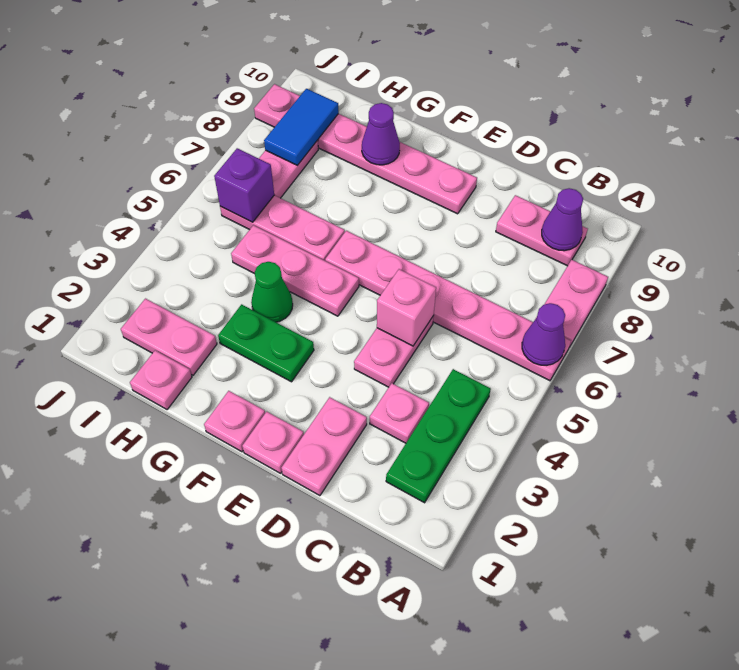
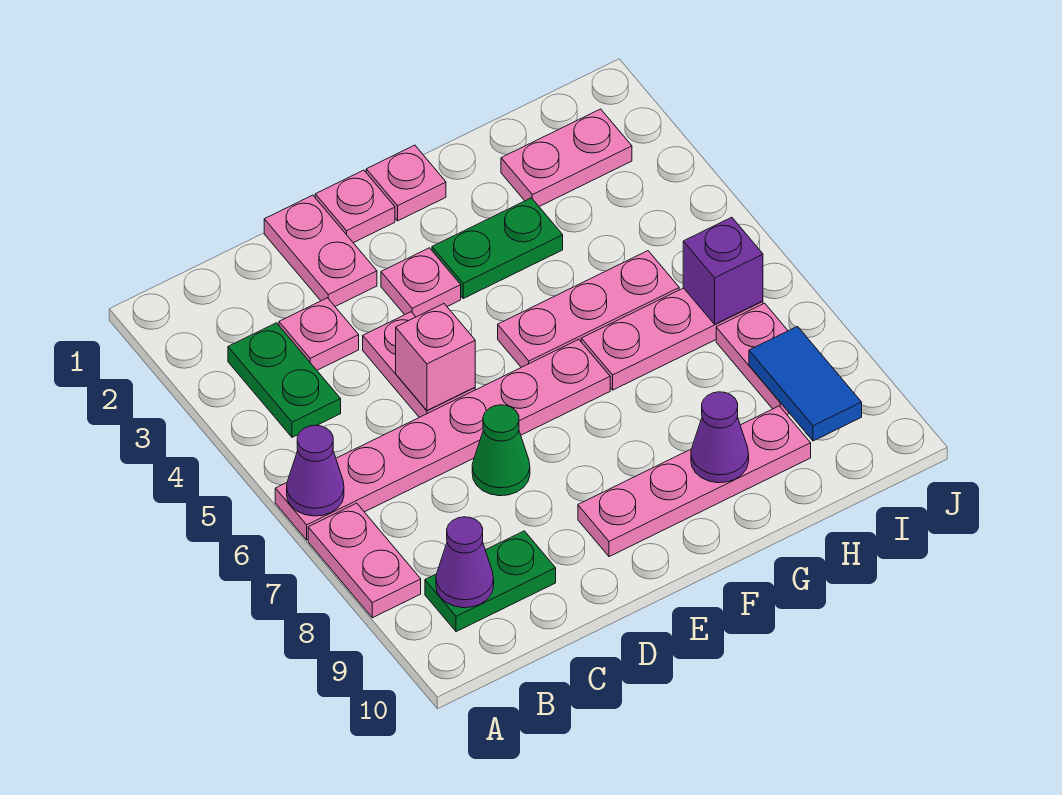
green plate B2:B4 level 1 -> green plate B3:B4 level 1
pink plate B9:C9 level 1 -> green plate B9:C9 level 1
pink plate E9:J9 level 1 -> pink plate E9:H9 level 1
green cone G4 level 1 -> green cone D7 level 1
pink plate H1 level 1 -> pink plate E3 level 1

